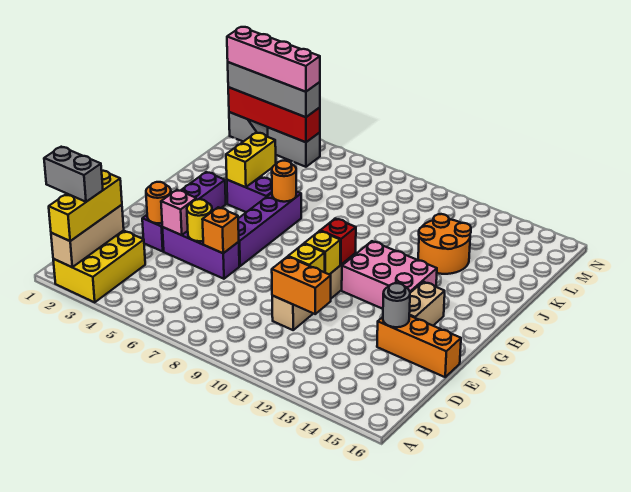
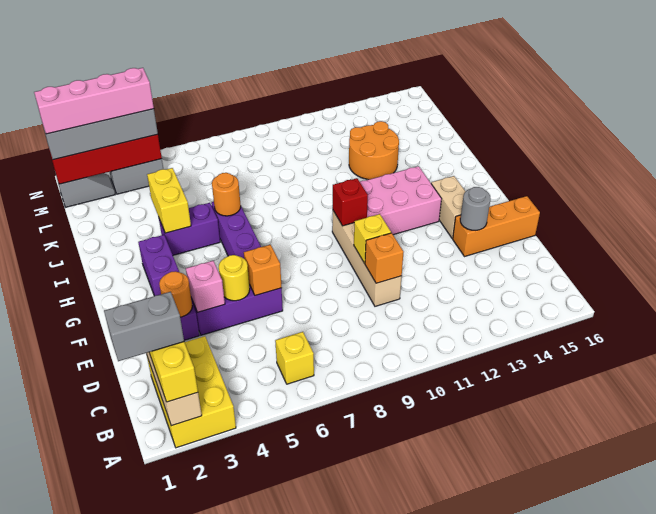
orange brick D10:D11 level 2 -> orange brick D10 level 2
yellow brick F10 level 2 -> yellow brick B6 level 1

